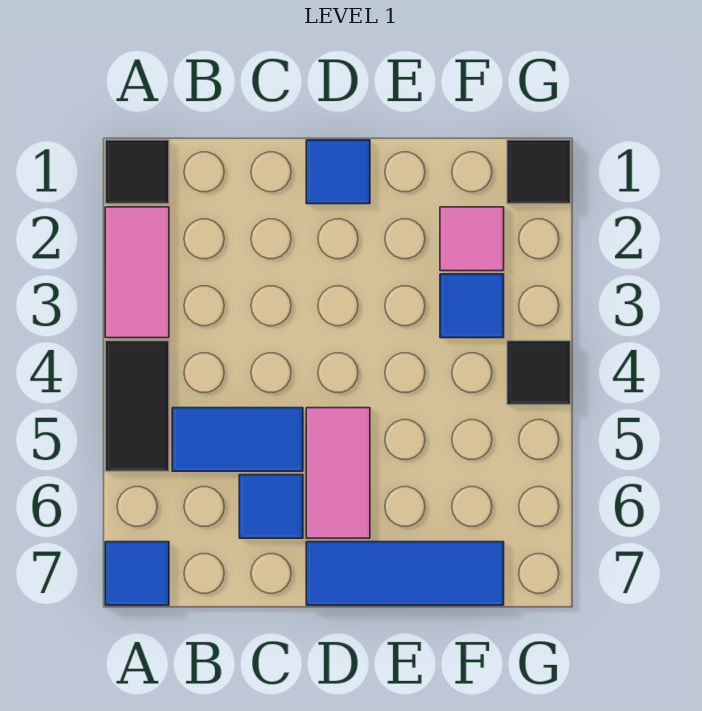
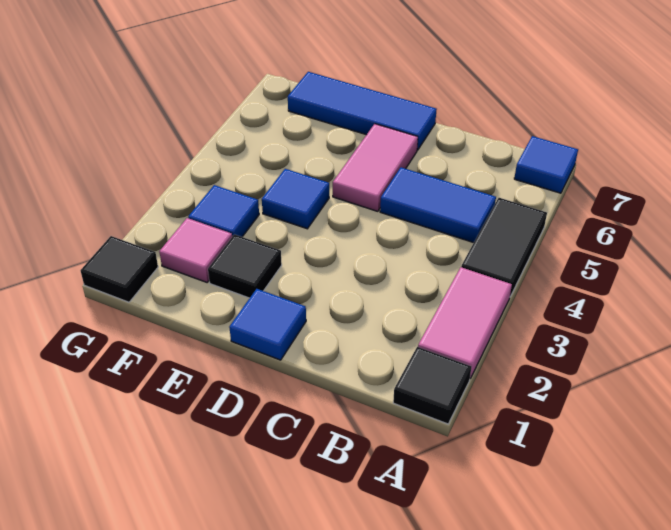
blue tile C6 level 1 -> blue tile E4 level 1
black tile G4 level 1 -> black tile E2 level 1

